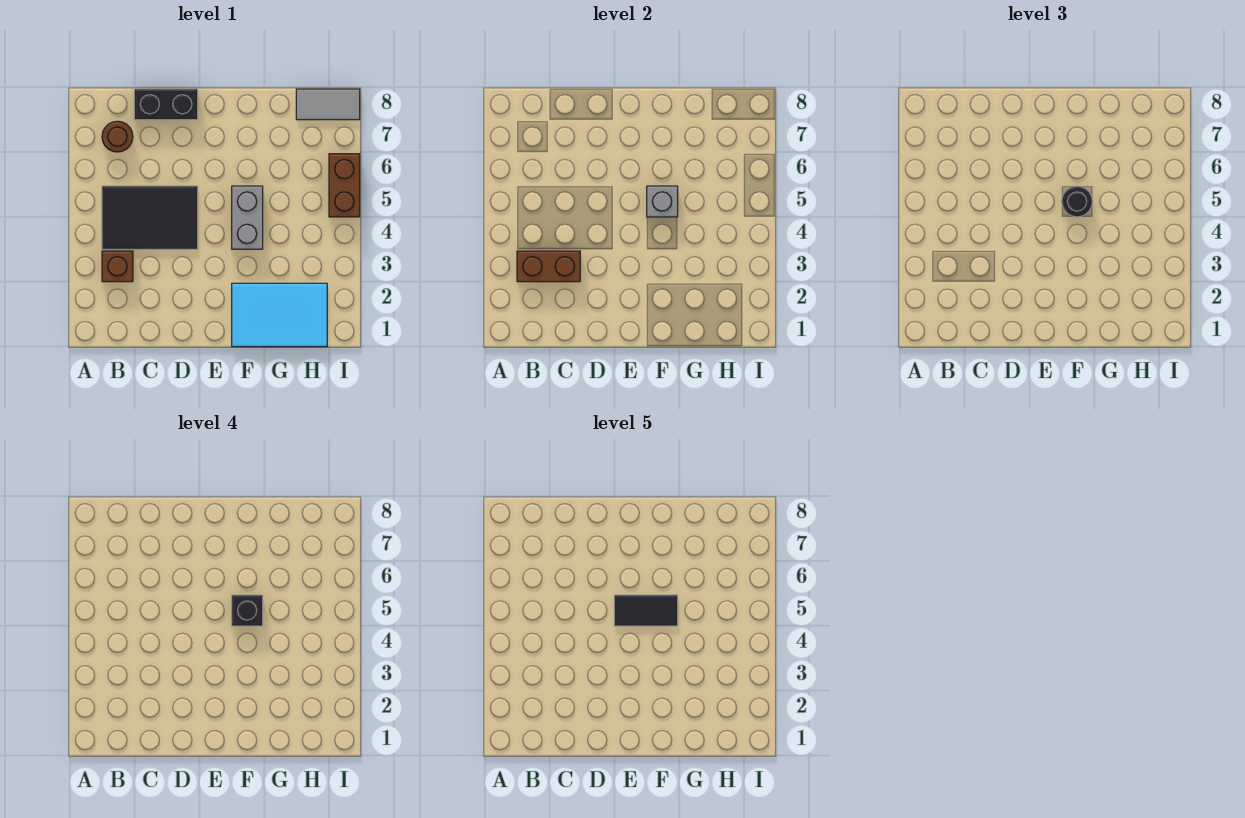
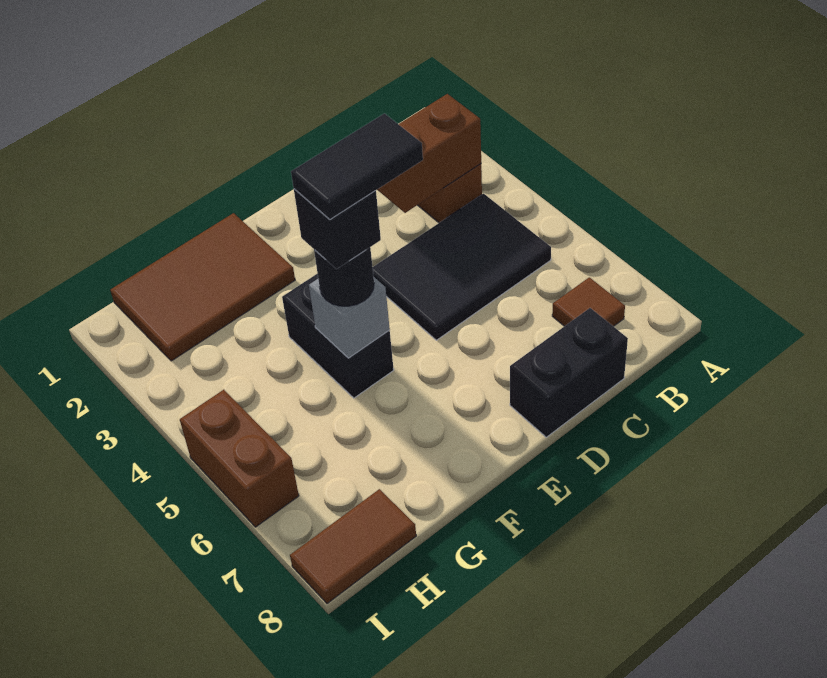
brown round brick B7 level 1 -> brown tile B7 level 1
cyan tile F1:H2 level 1 -> brown tile F1:H2 level 1
grey brick F4:F5 level 1 -> black brick F4:F5 level 1
grey tile H8:I8 level 1 -> brown tile H8:I8 level 1

